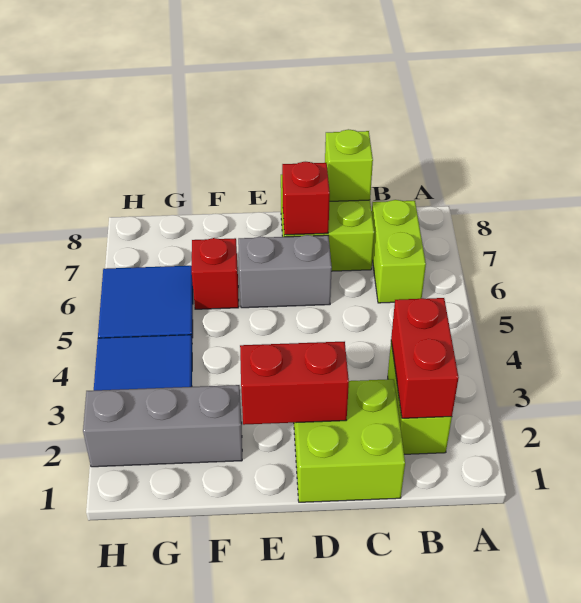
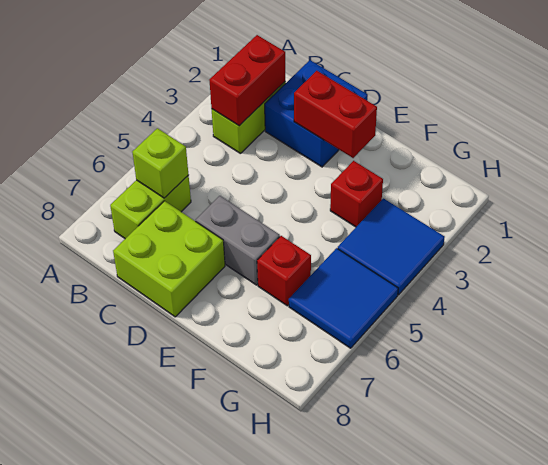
lime brick C1:D2 level 1 -> blue brick C1:D2 level 1
lime brick C8 level 2 -> lime brick B6 level 2
red brick D7 level 2 -> red brick F3 level 1
grey brick F2:H2 level 1 -> none

